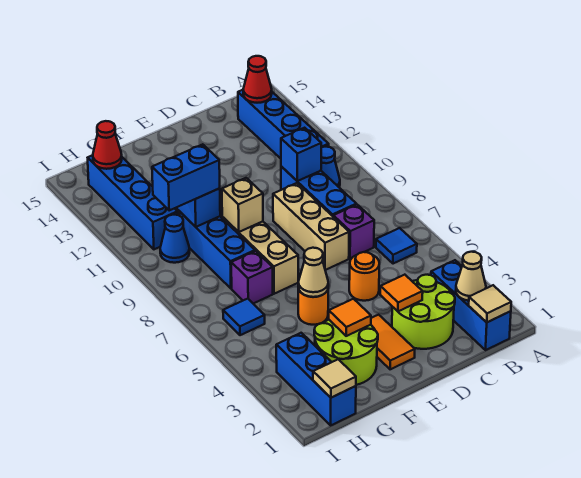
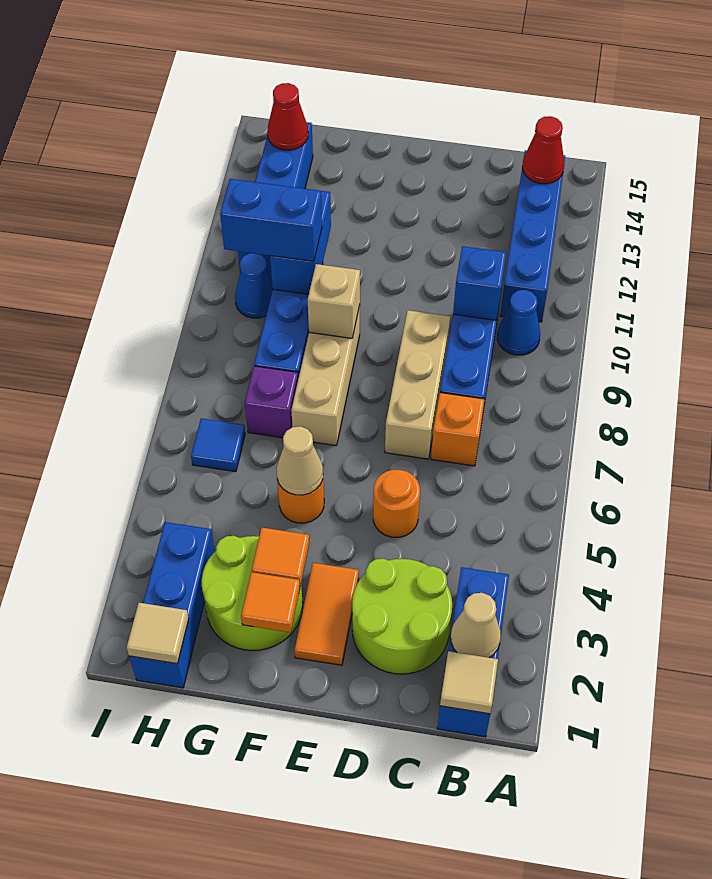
blue tile B6 level 1 -> none
purple brick C7 level 1 -> orange brick C7 level 1
orange tile D3 level 2 -> orange tile F2 level 2

